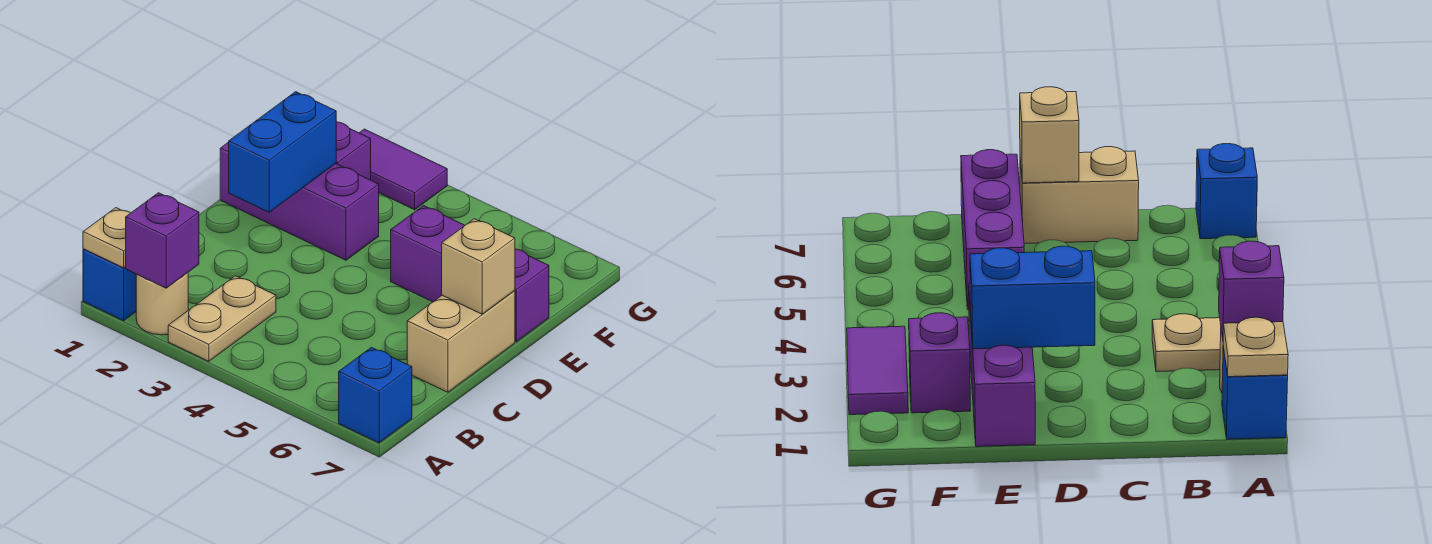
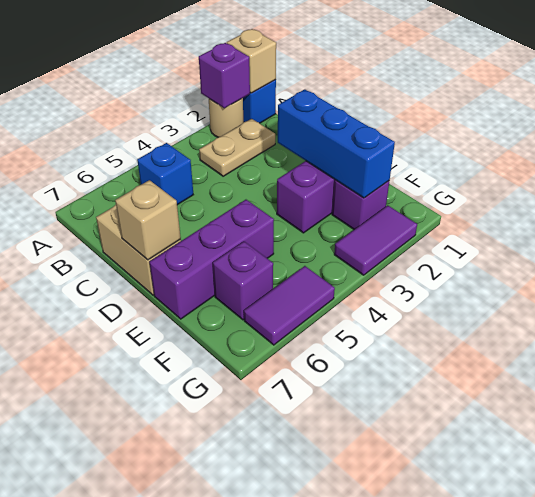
tan plate A1 level 2 -> tan brick A1 level 2
tan plate A3:B3 level 1 -> tan plate B2:B3 level 1
blue brick A7 level 1 -> blue brick B5 level 1
blue brick D2:E2 level 2 -> blue brick D2:F2 level 2
none -> purple brick F6 level 1
none -> purple tile G5:G6 level 1

